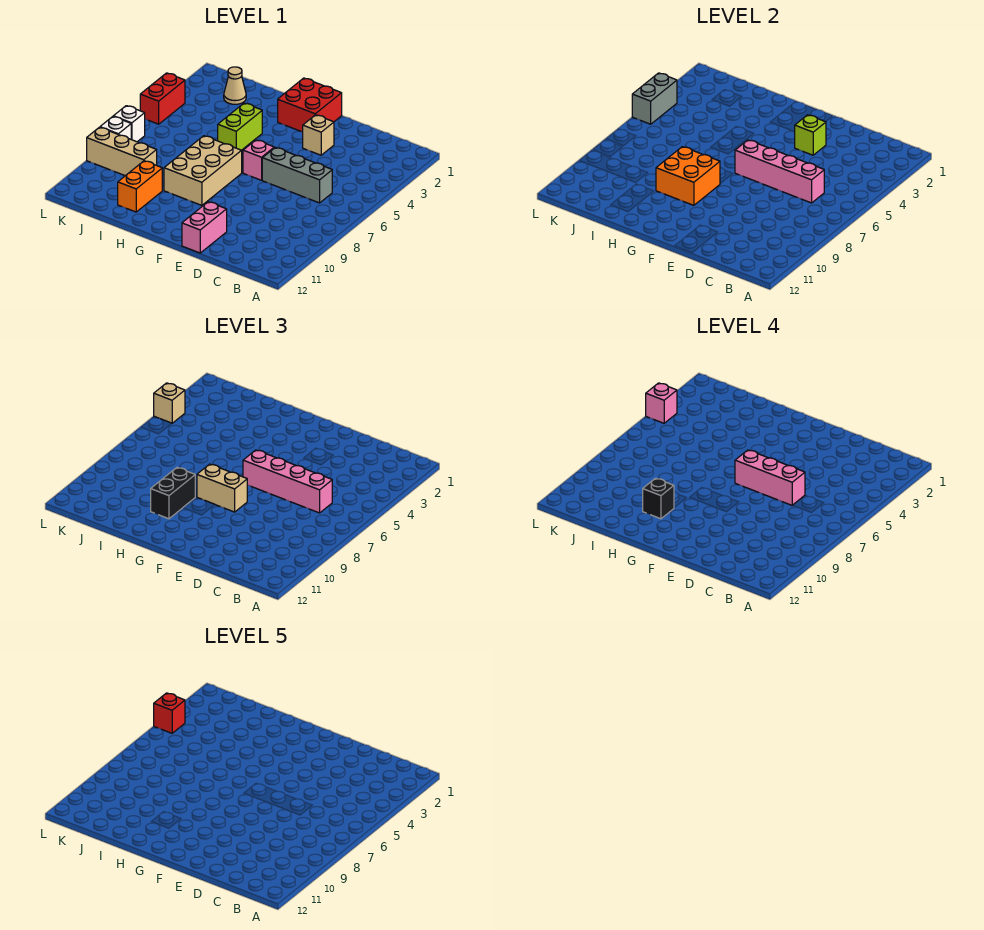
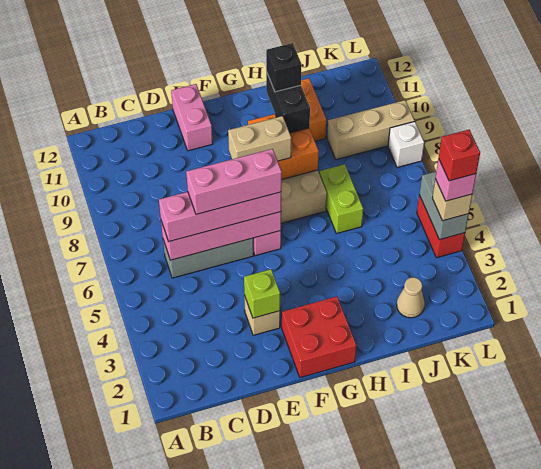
lime brick H4:H5 level 1 -> lime brick I6:I7 level 1
white brick L7 level 1 -> none

